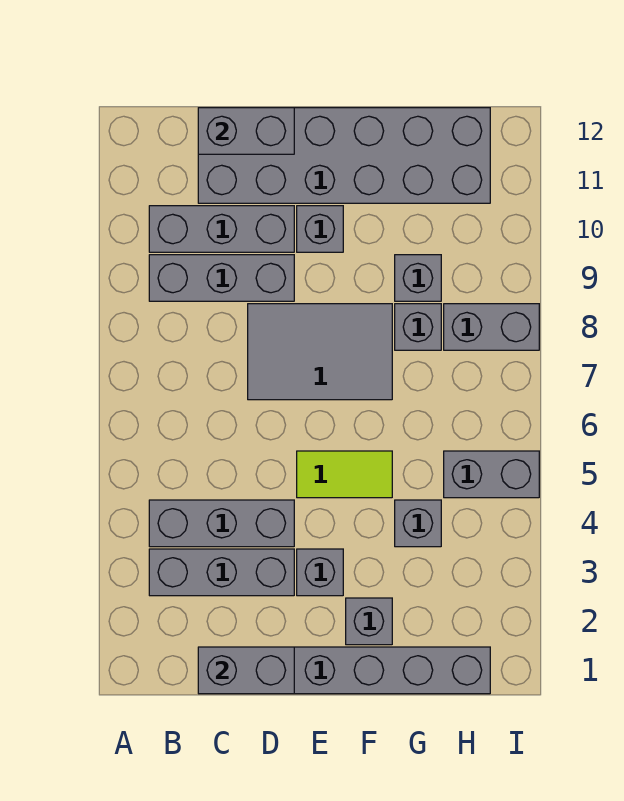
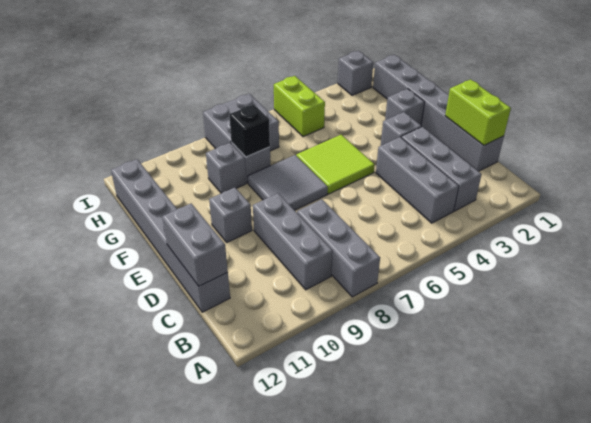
grey brick B10:D10 level 1 -> grey brick A8:C8 level 1
grey brick C1:D1 level 2 -> lime brick C1:D1 level 2
grey brick C11:H12 level 1 -> grey brick C12:H12 level 1
grey tile D7:F8 level 1 -> grey tile E7:F8 level 1
lime tile E5:F5 level 1 -> lime tile E5:F6 level 1
grey brick G4 level 1 -> grey brick I2 level 1
none -> black brick G8 level 2
grey brick H5:I5 level 1 -> lime brick H5:I5 level 1
grey brick H8:I8 level 1 -> grey brick H7:I8 level 1

